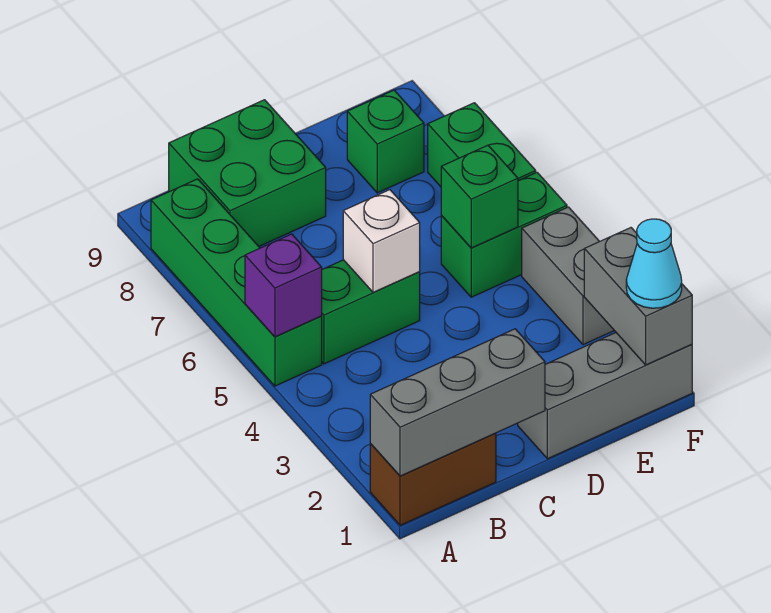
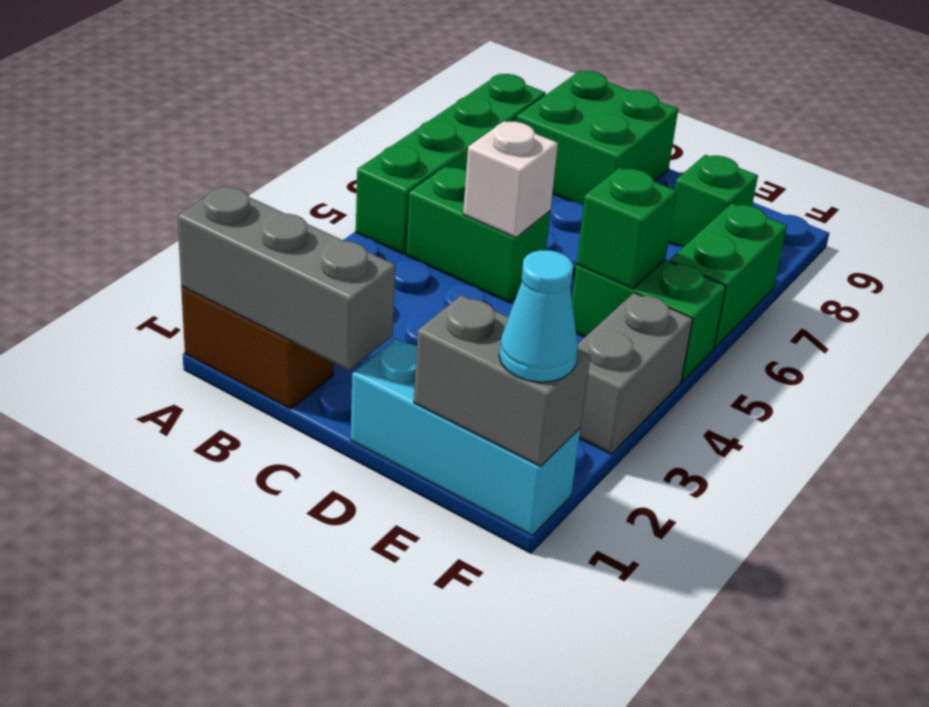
purple brick A5 level 2 -> none
grey brick D1:F1 level 1 -> cyan brick D1:F1 level 1
grey brick F1:F2 level 2 -> grey brick E1:F1 level 2

